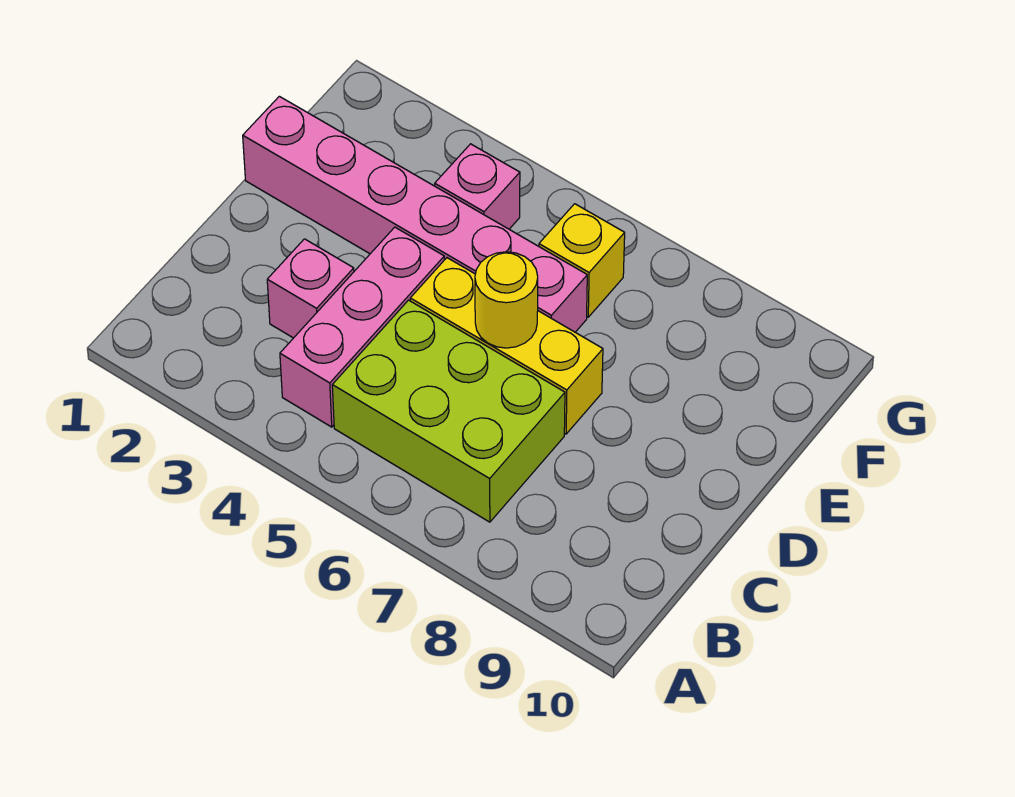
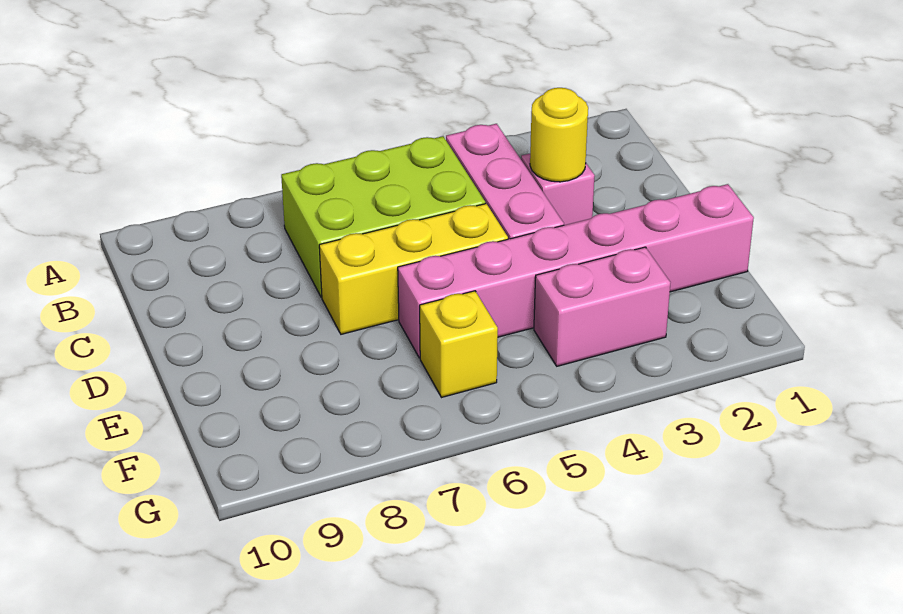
yellow round brick D6 level 2 -> yellow round brick C3 level 2
pink brick F4 level 1 -> pink brick F3:F4 level 1

